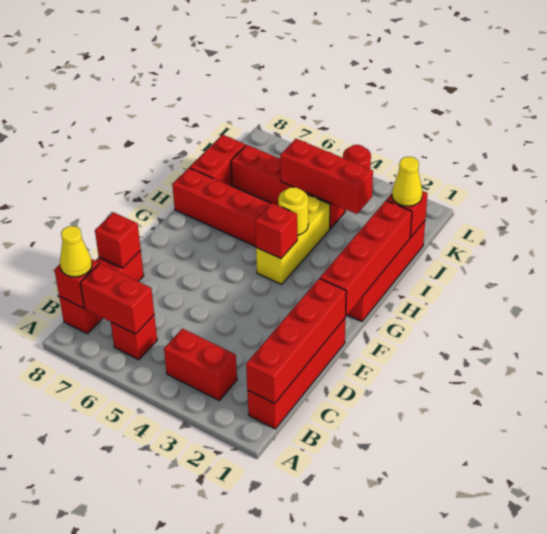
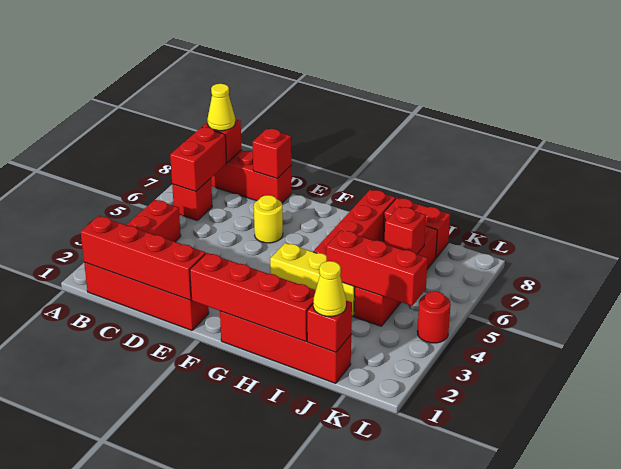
red brick G4 level 2 -> red brick J6 level 2
yellow round brick H4 level 2 -> yellow round brick E6 level 1
red brick J3:J5 level 2 -> red brick I4:K4 level 2

